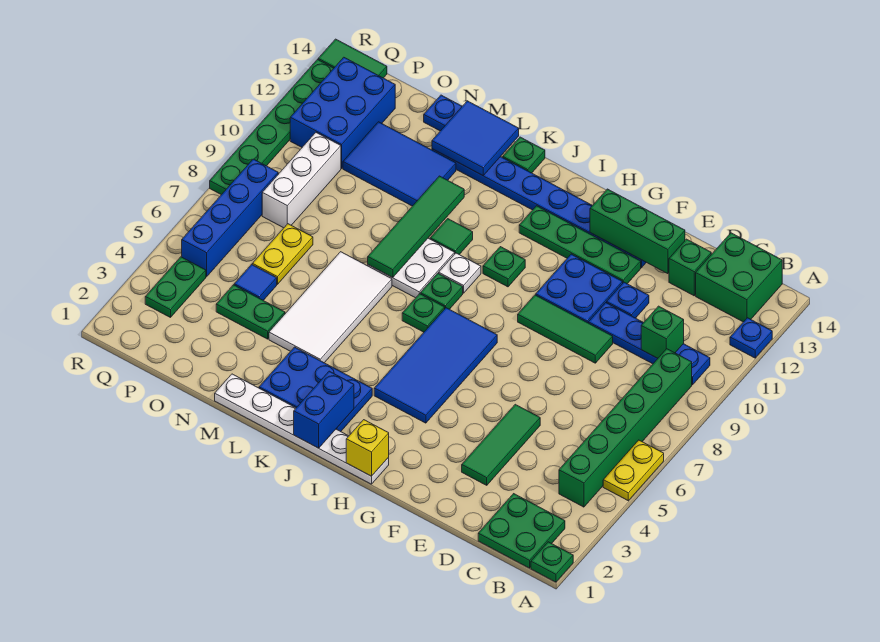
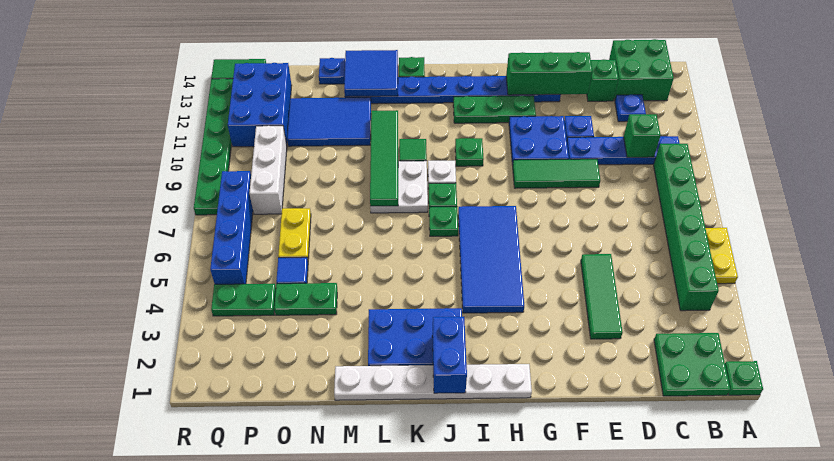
blue plate A12 level 1 -> blue plate C12 level 1
green plate F12:I12 level 1 -> green plate G12:I12 level 1
yellow brick H1 level 2 -> none
white tile L4:M7 level 1 -> none
green plate Q3:Q4 level 1 -> green plate P4:Q4 level 1

